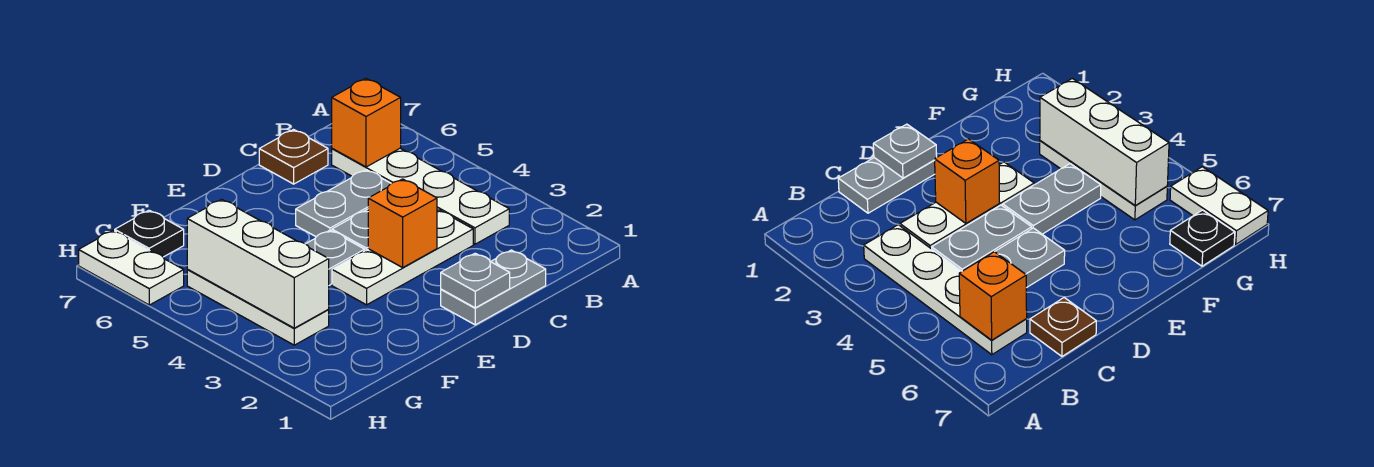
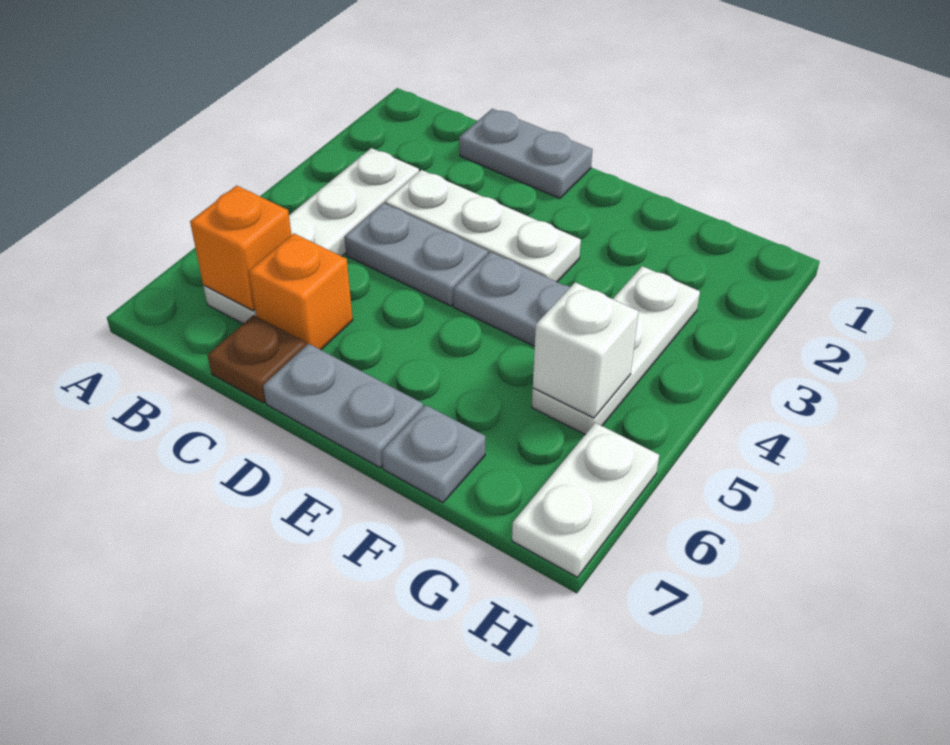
grey plate C5:D5 level 1 -> grey plate D7:E7 level 1
grey plate D1 level 2 -> grey plate F7 level 1
orange brick D3 level 2 -> orange brick C6 level 1
white brick G3:G5 level 2 -> white brick G5 level 2
black plate G7 level 1 -> none

